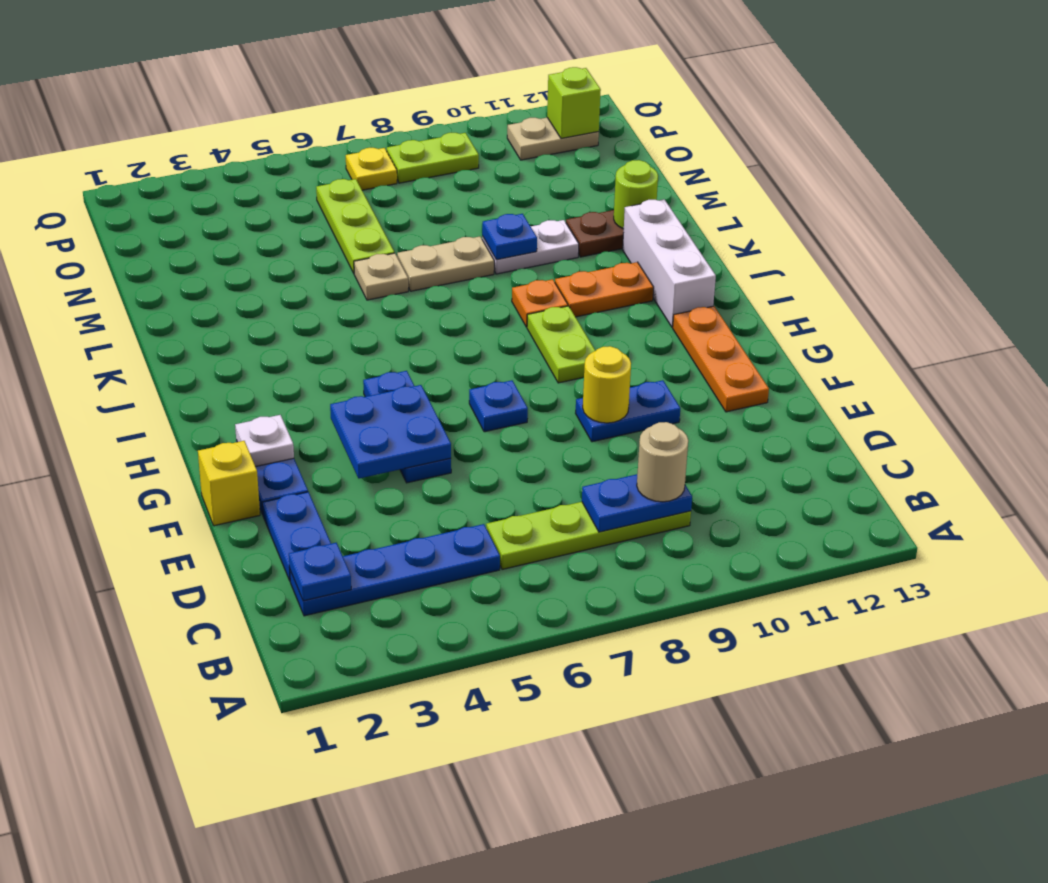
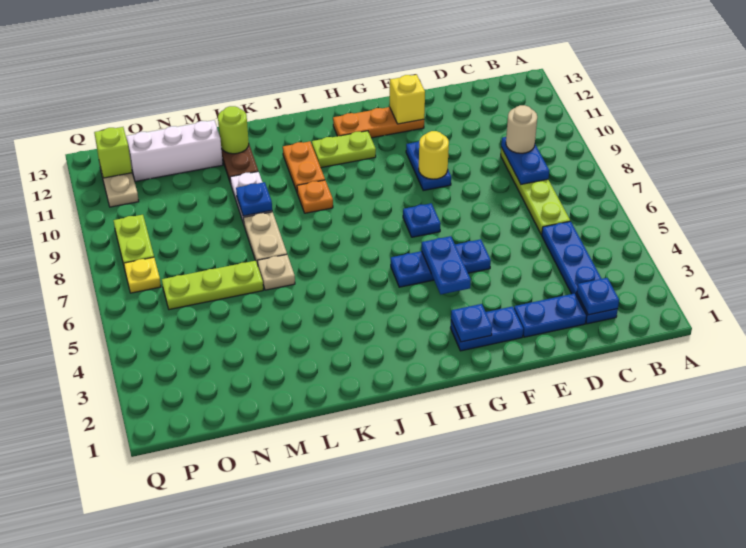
yellow brick F1 level 1 -> yellow brick F12 level 2
blue plate F4:G5 level 2 -> blue plate G4:G5 level 2
white plate G2 level 2 -> blue plate G2 level 2
lime plate H9:I9 level 1 -> lime plate H11:I11 level 1
white brick I12:K12 level 1 -> white brick M12:O12 level 1

